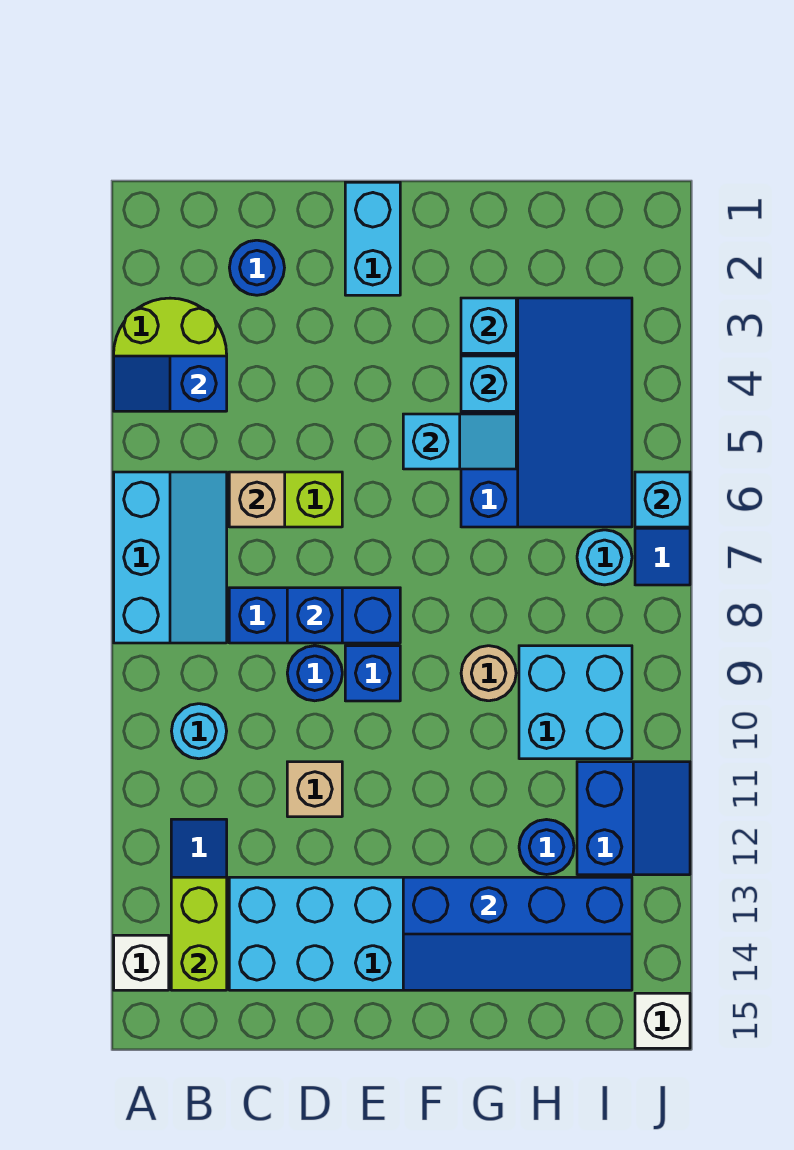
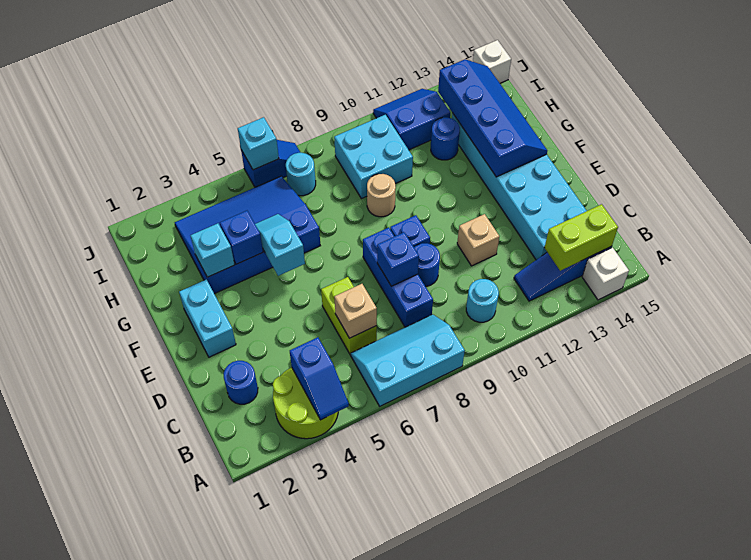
cyan brick E1:E2 level 1 -> cyan brick E2:F2 level 1
cyan brick G4 level 2 -> blue brick G4 level 2

